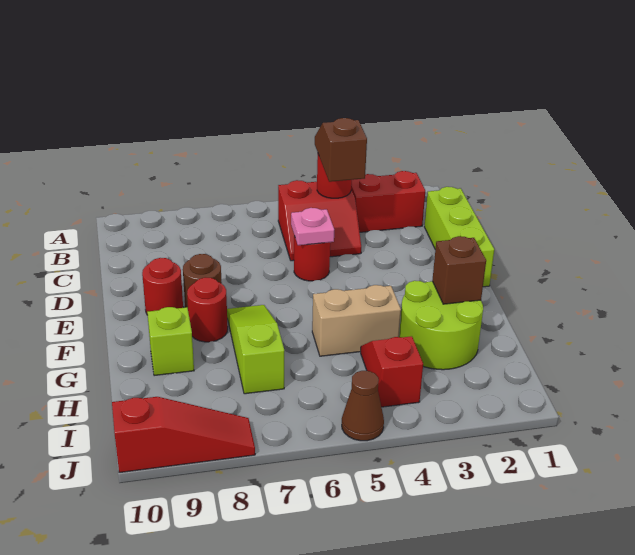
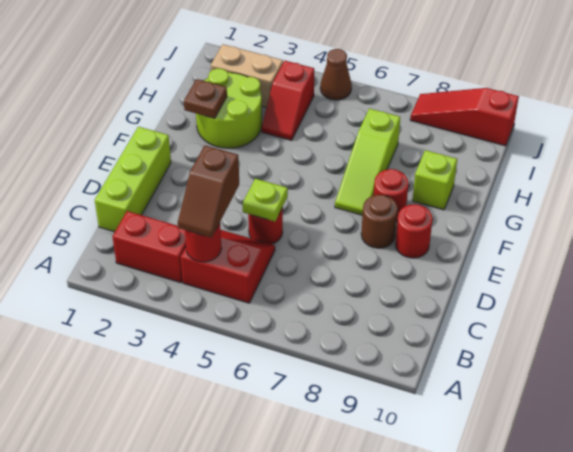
pink plate D5 level 2 -> lime plate D5 level 2
brown brick G2 level 2 -> brown plate G2 level 2
tan brick G4:G5 level 1 -> tan brick I2:I3 level 1

